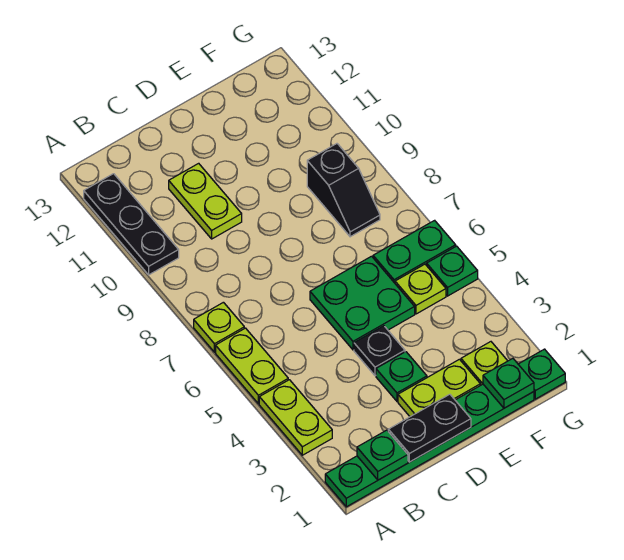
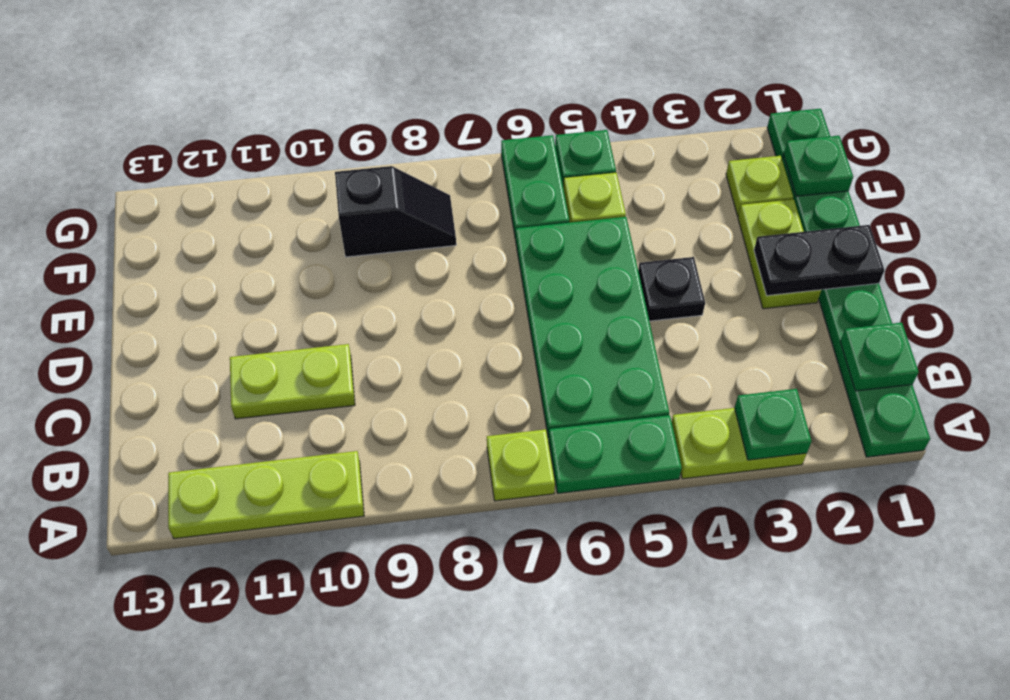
lime plate A5:A6 level 1 -> green plate A5:A6 level 1
black plate A10:A12 level 1 -> lime plate A10:A12 level 1
black plate C1:D1 level 2 -> black plate D1:D2 level 2
green plate D3 level 1 -> green plate A3 level 2
green plate D5:E6 level 1 -> green plate B5:E6 level 1

